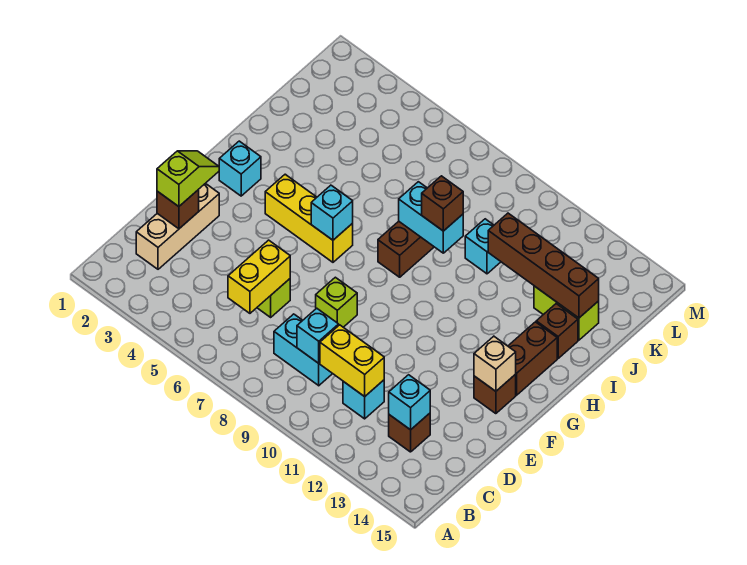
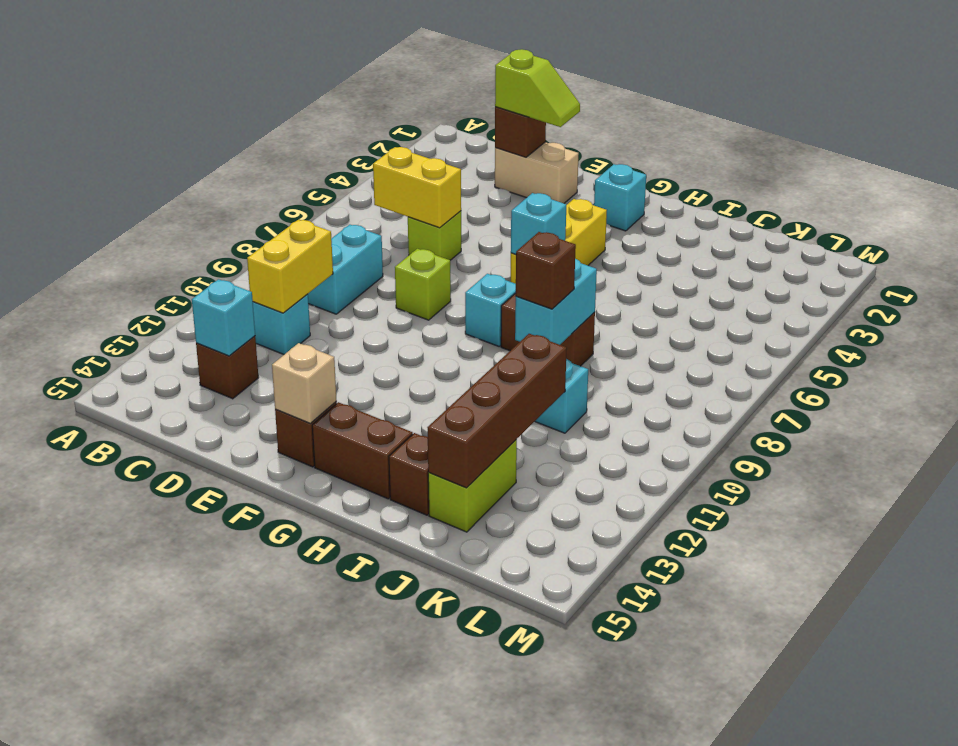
tan brick C2:E2 level 1 -> tan brick D2:E2 level 1
cyan brick C9 level 2 -> cyan brick G8 level 1

